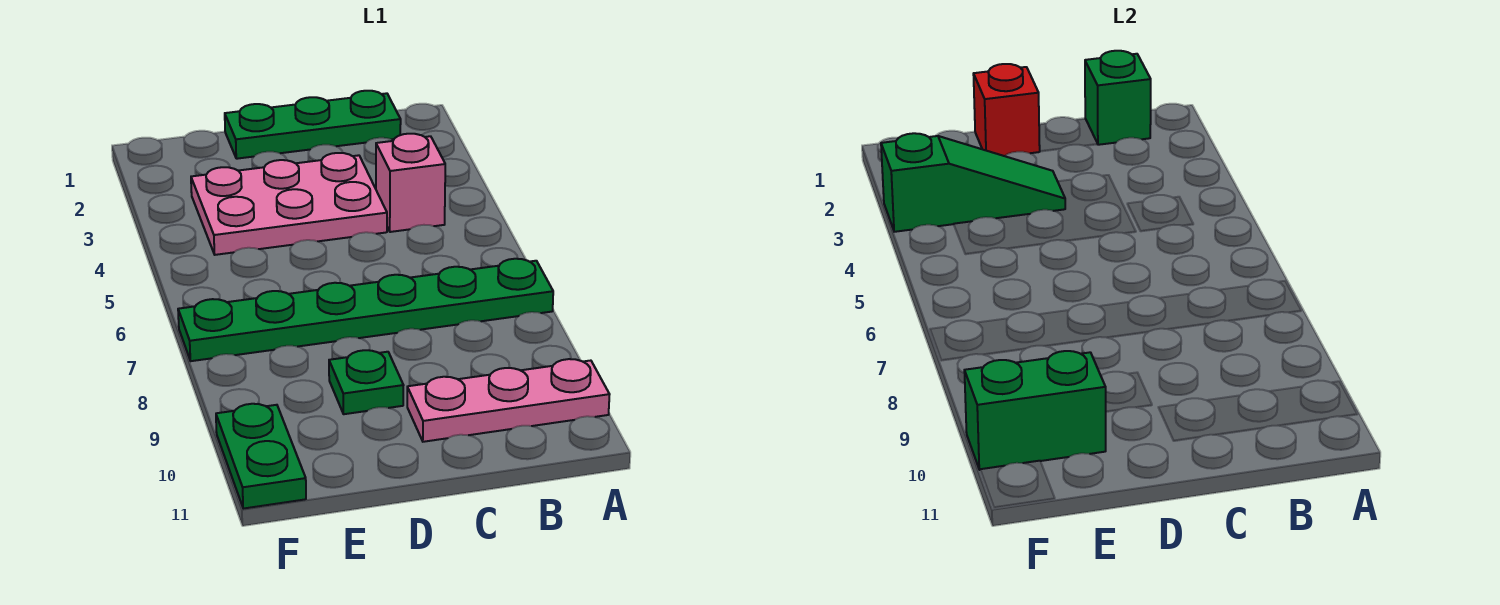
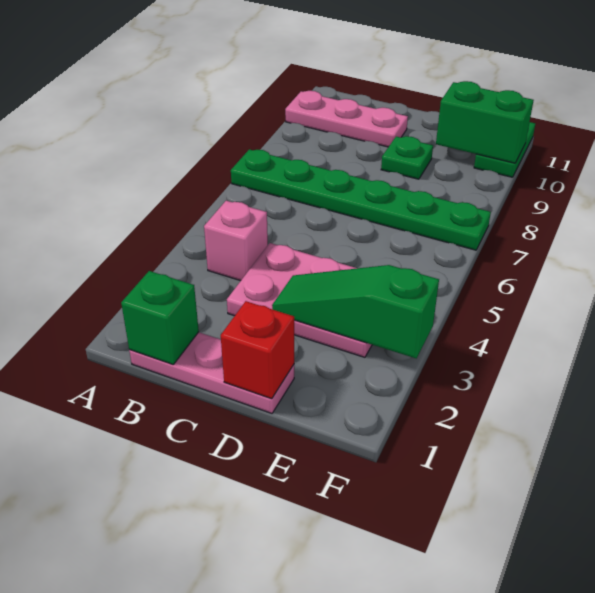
green plate B1:D1 level 1 -> pink plate B1:D1 level 1

